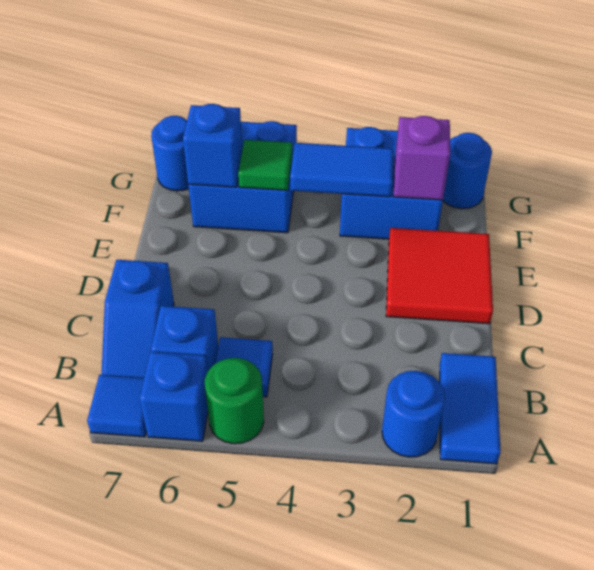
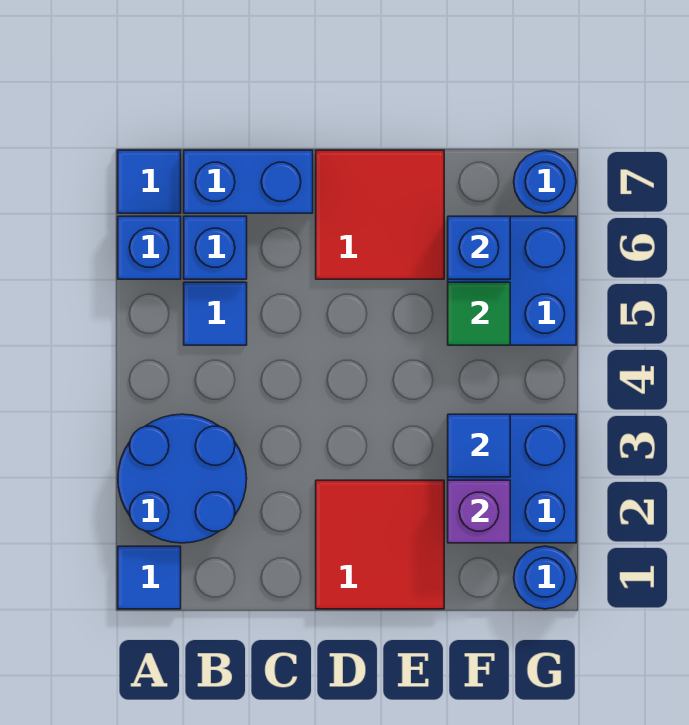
blue tile A1:B1 level 1 -> blue tile A1 level 1
blue round brick A2 level 1 -> blue round brick A2:B3 level 1
green round brick A5 level 1 -> none
blue slope B7:C7 level 1 top C -> blue brick B7:C7 level 1
none -> red tile D6:E7 level 1
blue tile F3:F4 level 2 -> blue tile F3 level 2

